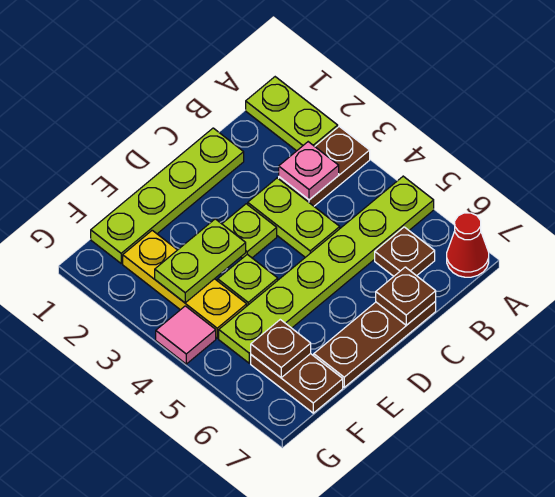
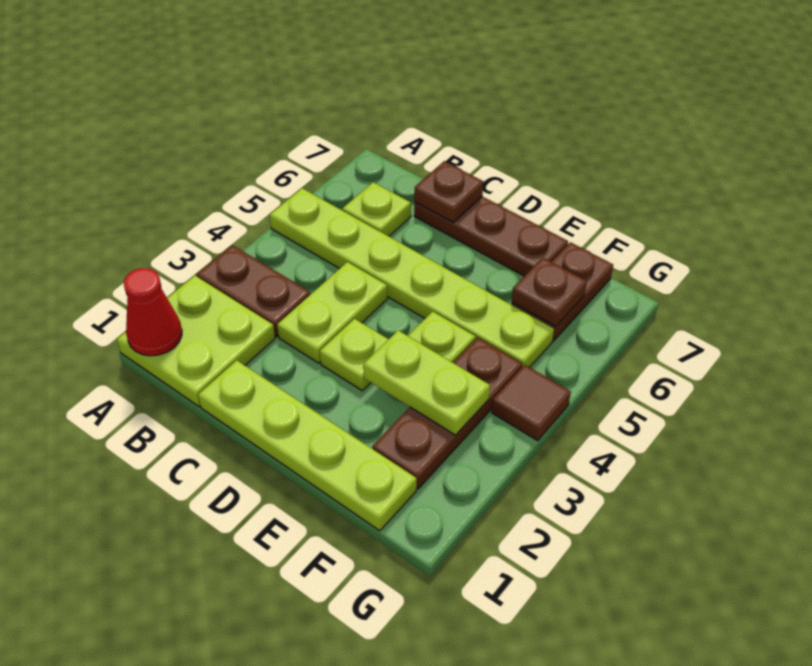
lime plate A1:A2 level 1 -> lime plate A1:B2 level 1
red cone A7 level 1 -> red cone A1 level 2
pink plate B3 level 2 -> none
brown plate B6 level 1 -> lime plate B6 level 1
yellow plate F2:F4 level 1 -> brown plate F2:F4 level 1
pink tile G4 level 1 -> brown tile G4 level 1

